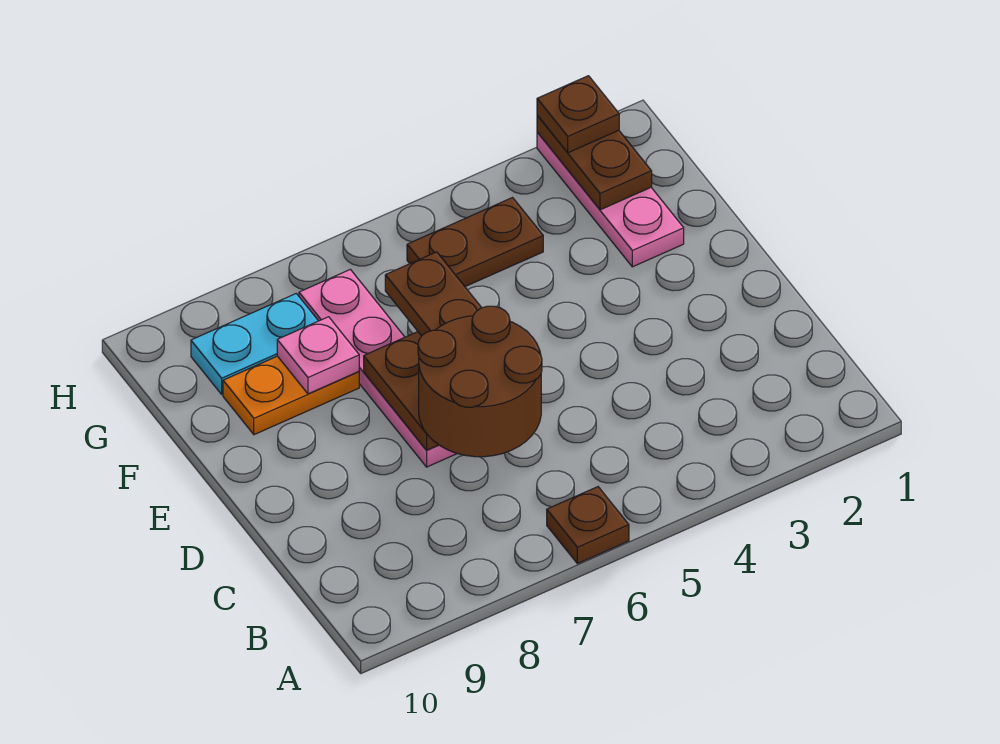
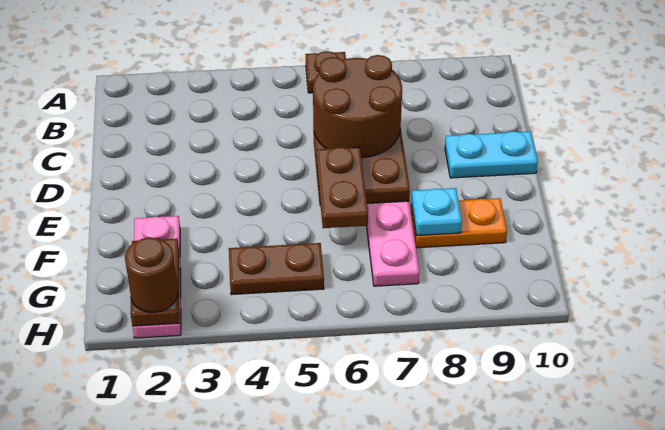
pink plate F8 level 2 -> cyan plate F8 level 2
cyan plate G8:G9 level 1 -> cyan plate D9:D10 level 1
brown plate H2 level 3 -> brown round brick H2 level 3

